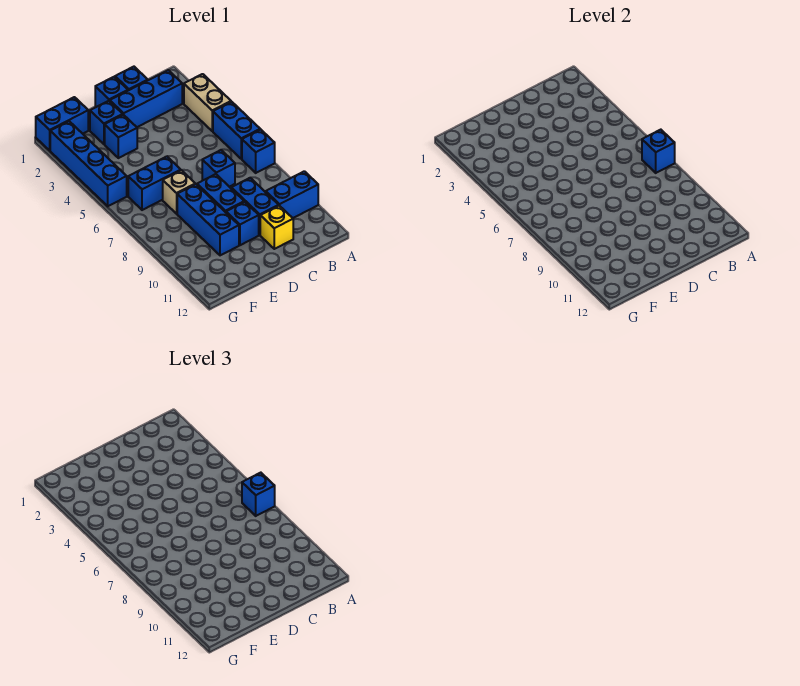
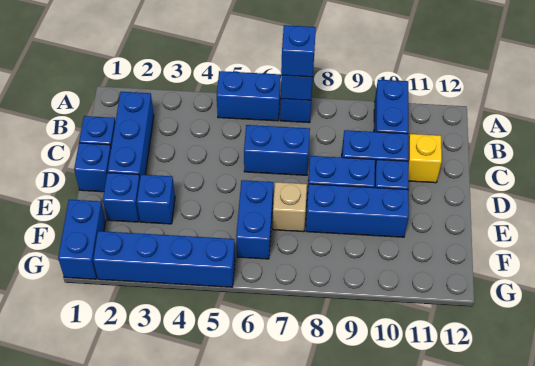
tan brick A3:A4 level 1 -> none
blue brick C7 level 1 -> blue brick C6:C7 level 1

